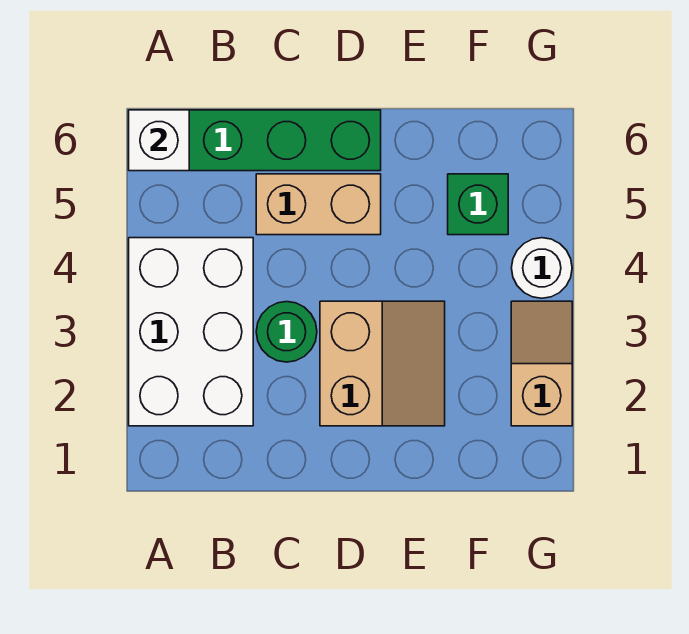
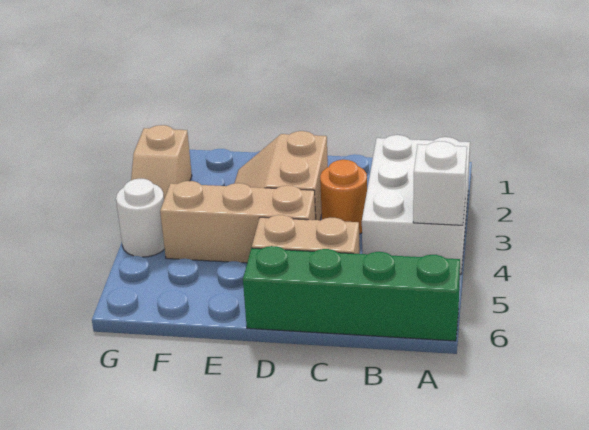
white brick A6 level 2 -> white brick A4 level 2
green round brick C3 level 1 -> orange round brick C3 level 1
none -> tan brick D4:F4 level 1
green brick F5 level 1 -> none

